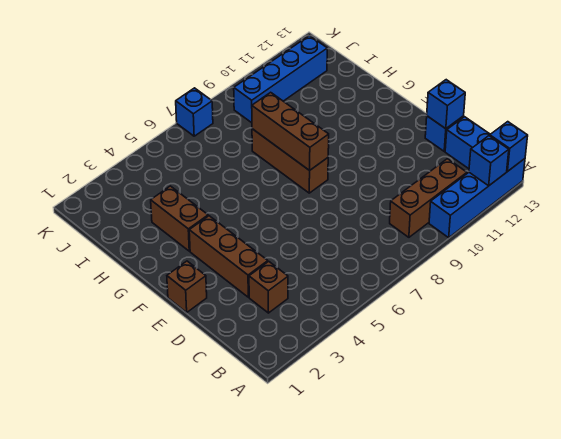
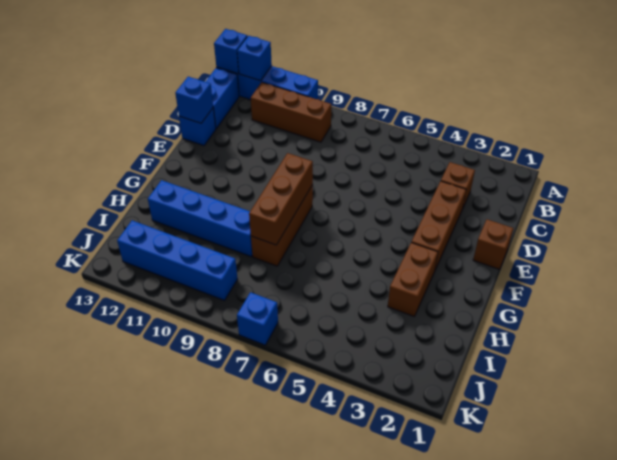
none -> blue brick H9:H12 level 1

